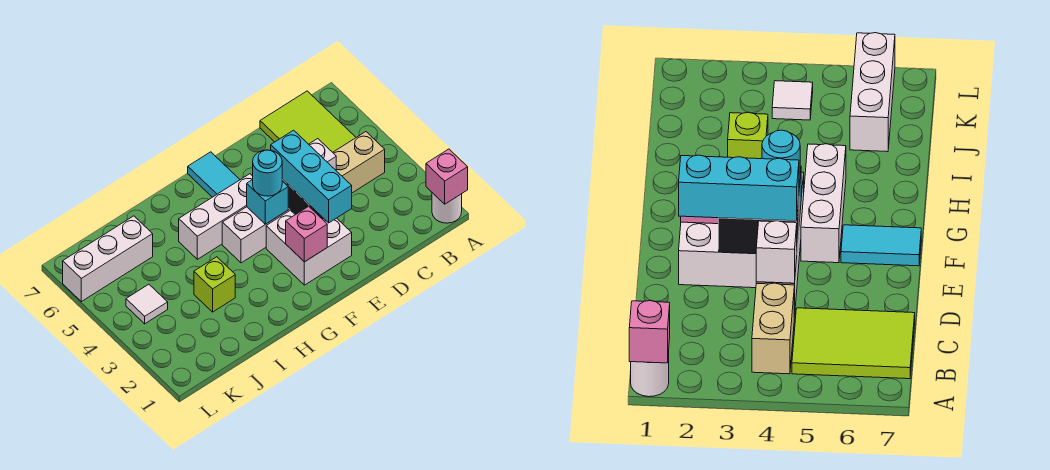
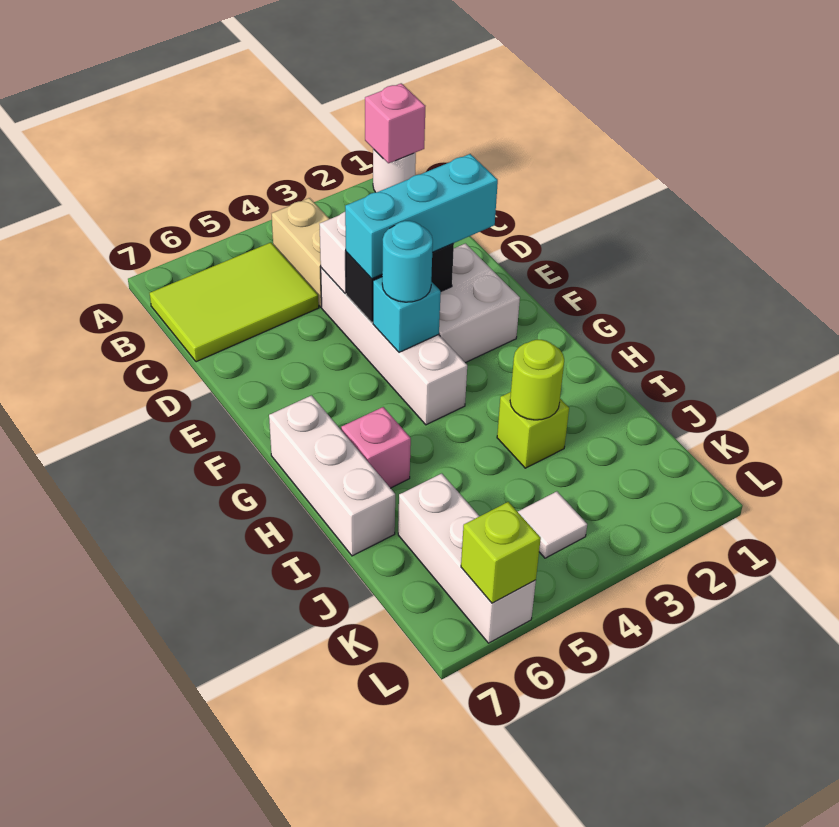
pink brick F2 level 2 -> pink brick H6 level 1
white brick F5:H5 level 1 -> white brick G7:I7 level 1
cyan tile F6:F7 level 1 -> none
none -> lime round brick I3 level 2
none -> lime brick L6 level 2

